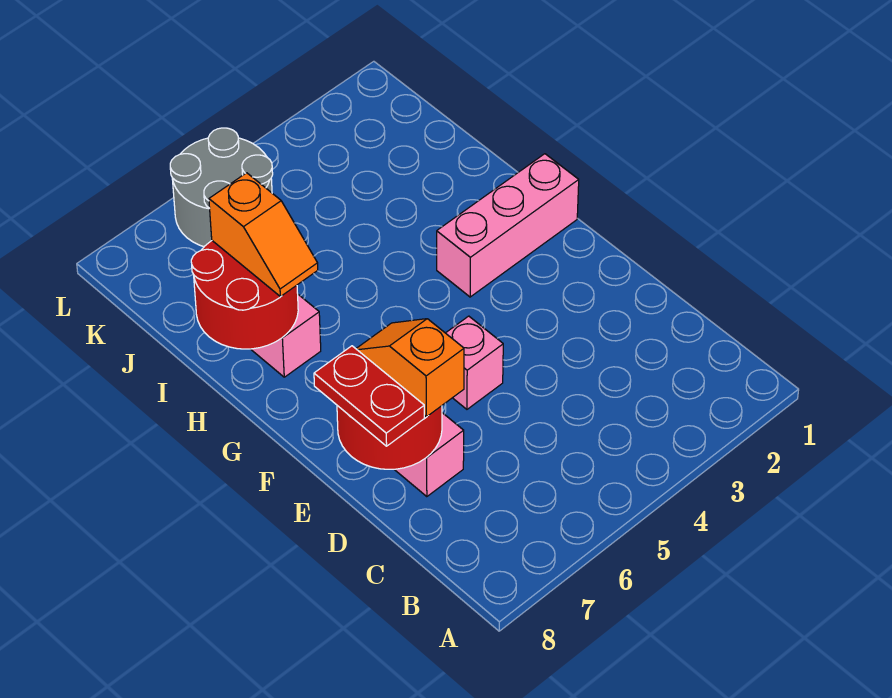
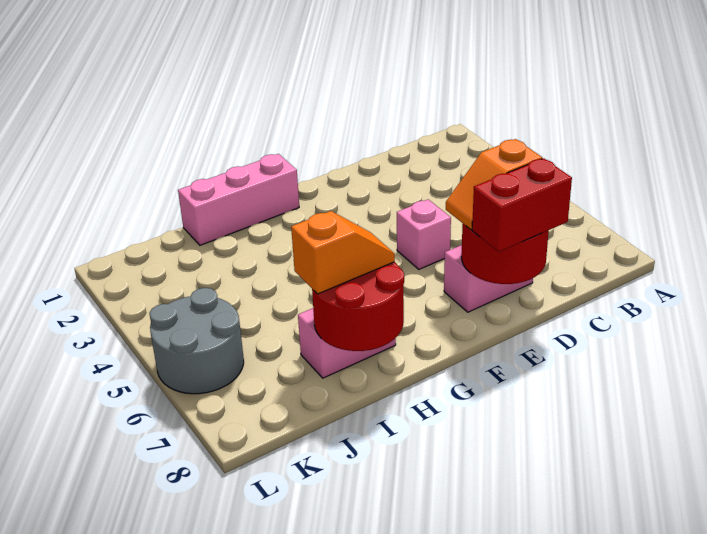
red plate D8:E8 level 3 -> red brick D8:E8 level 3
pink brick G1:G3 level 1 -> pink brick G1:I1 level 1

